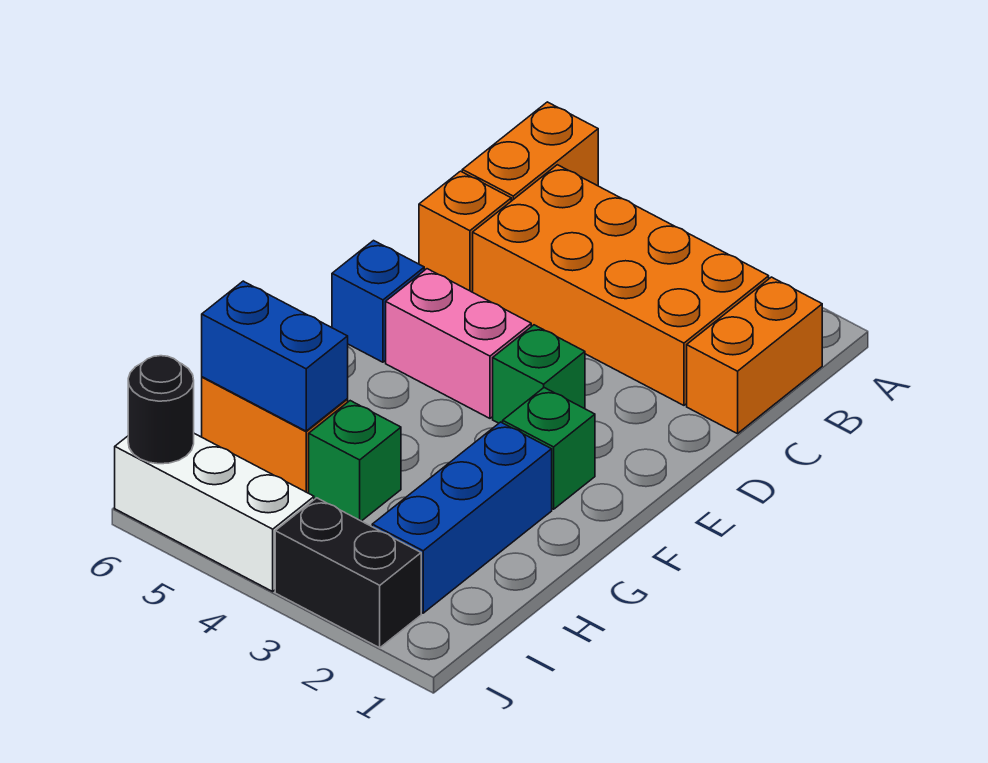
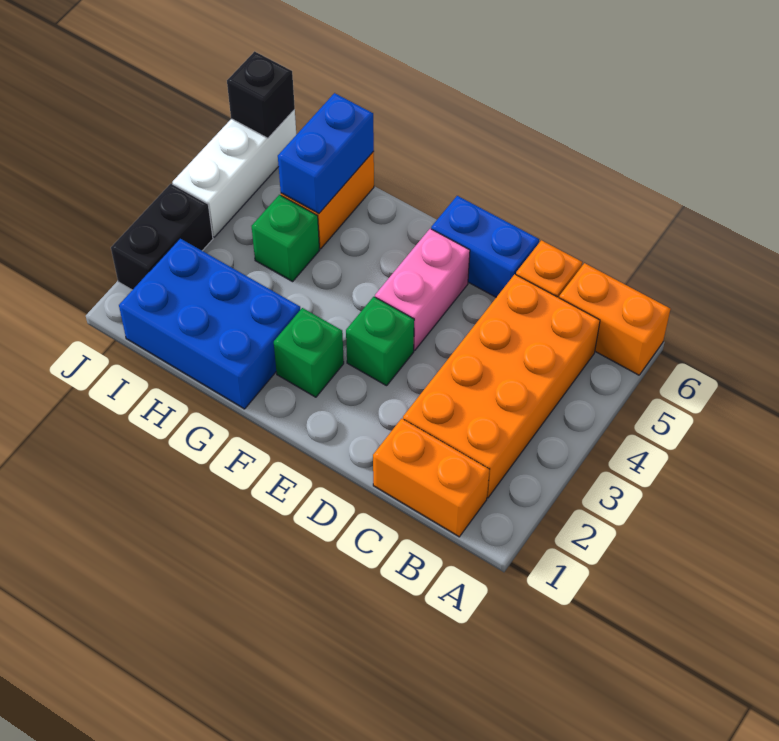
blue brick E6 level 1 -> blue brick D6:E6 level 1
blue brick G2:I2 level 1 -> blue brick G1:I2 level 1
black round brick J6 level 2 -> black brick J6 level 2

